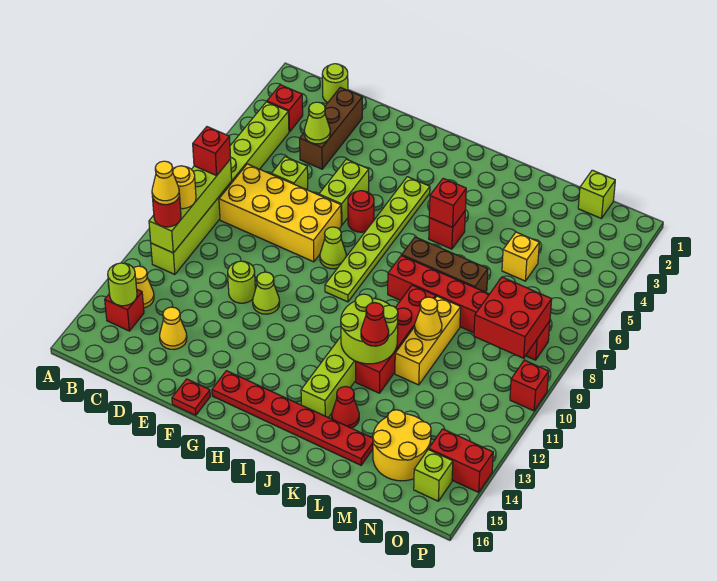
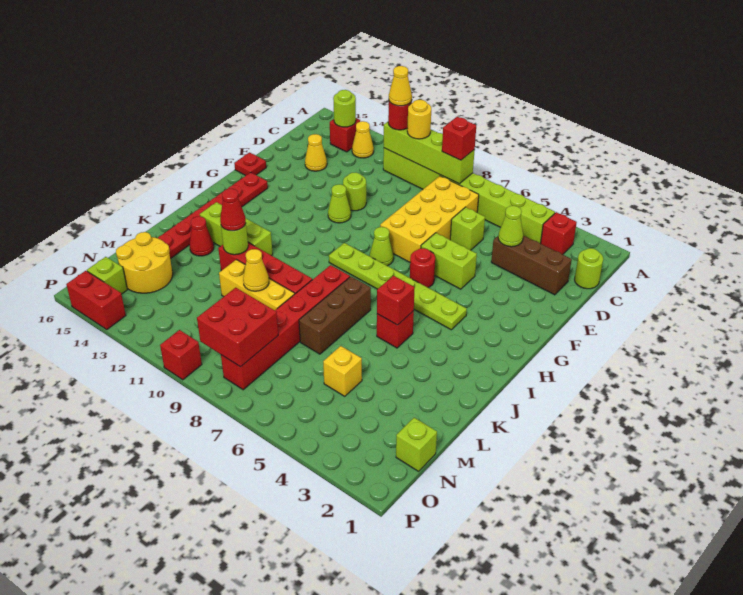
lime round brick J11:K12 level 2 -> lime round brick K12 level 2
red brick O14:P14 level 1 -> red brick P14:P15 level 1

